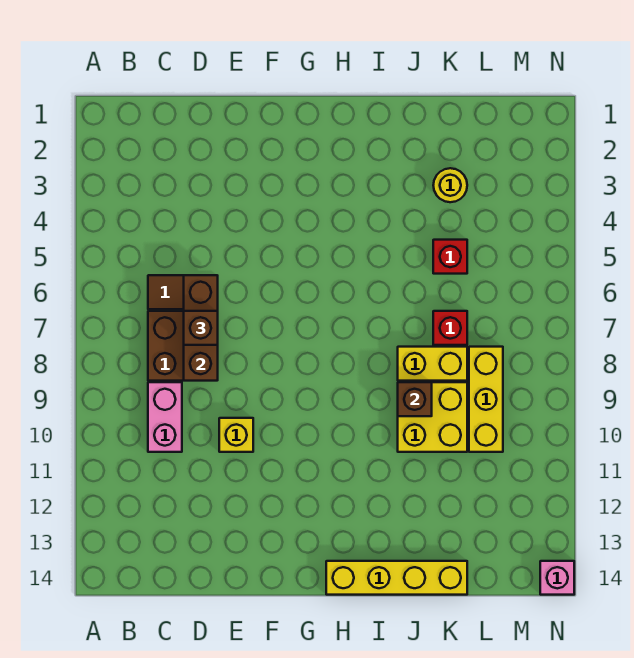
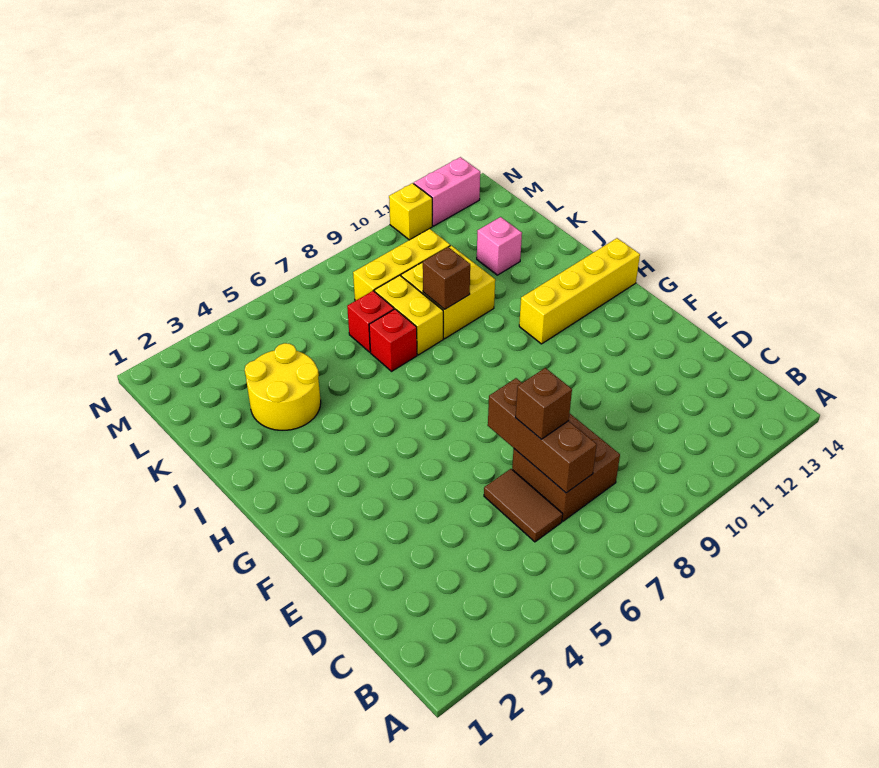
pink brick C9:C10 level 1 -> pink brick N12:N13 level 1
brown brick D6:D8 level 2 -> brown brick C7:E7 level 2
yellow brick E10 level 1 -> yellow brick N11 level 1
yellow brick H14:K14 level 1 -> yellow brick H11:H14 level 1
yellow round brick K3 level 1 -> yellow round brick J3:K4 level 1
red brick K5 level 1 -> red brick J7 level 1
pink brick N14 level 1 -> pink brick K12 level 1

